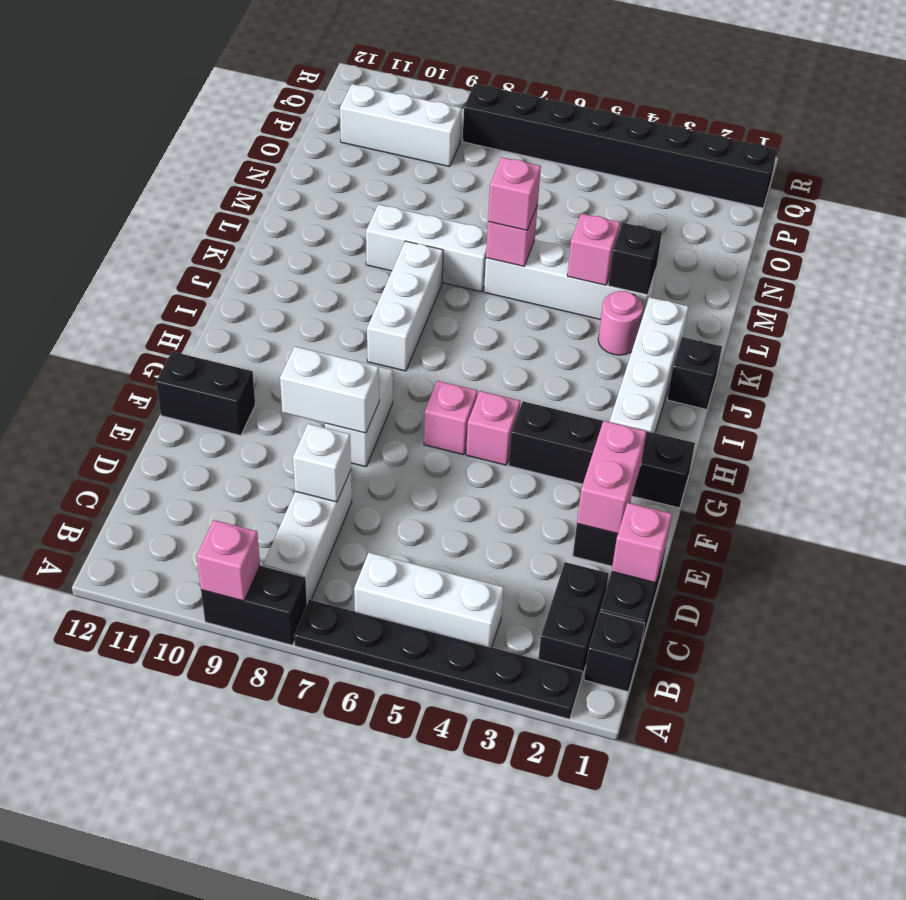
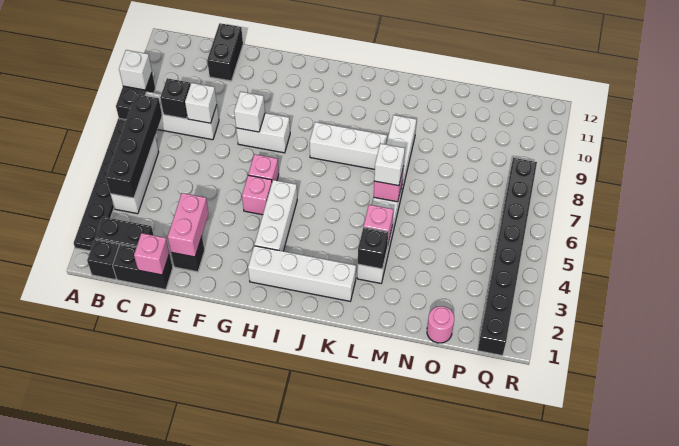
pink brick A9 level 2 -> white brick A9 level 2
pink brick E2:F2 level 2 -> pink brick E2:E3 level 2
white brick F8:F9 level 2 -> white brick F8 level 2
black brick F11:F12 level 1 -> black brick D11:D12 level 1
black brick G1:G4 level 1 -> black brick B4:B7 level 2
black brick J1 level 1 -> black brick C8 level 2
pink round brick K3 level 1 -> pink round brick O1 level 1
pink brick L6 level 3 -> white brick L6 level 3
white brick P9:P11 level 1 -> white brick H3:H5 level 1

